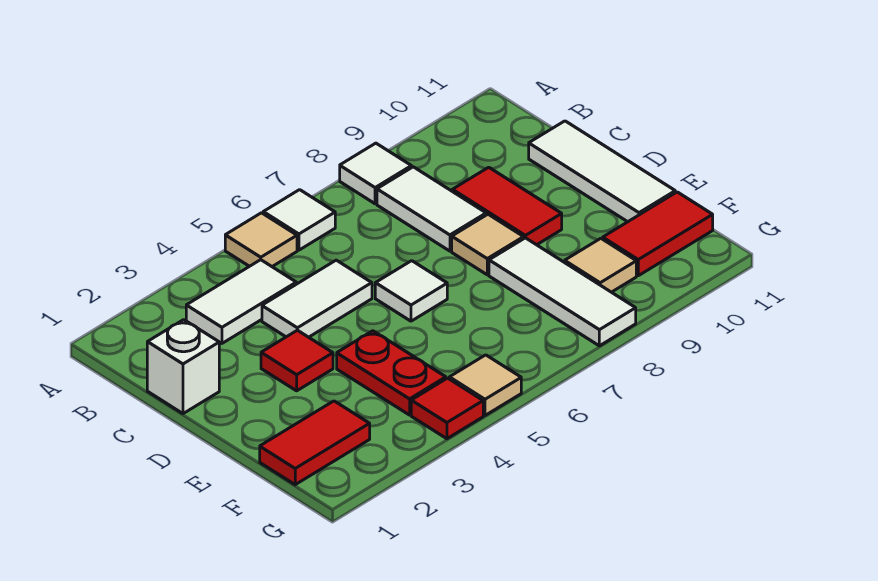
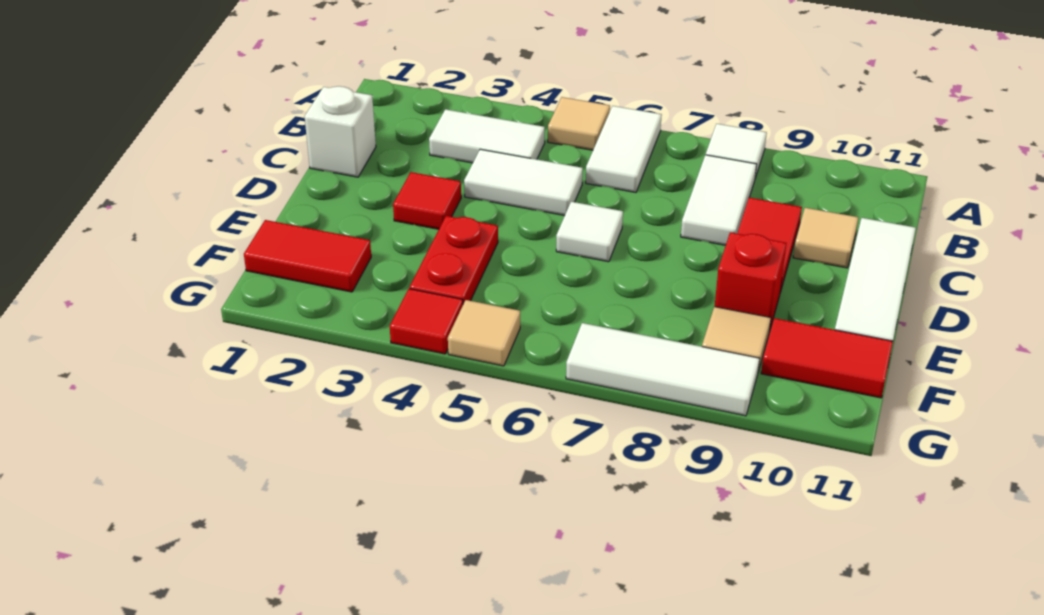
white tile A6 level 1 -> white tile A6:B6 level 1
tan tile D8 level 1 -> tan tile C10 level 1
white tile E8:G8 level 1 -> white tile G7:G9 level 1
none -> red brick E9 level 1

